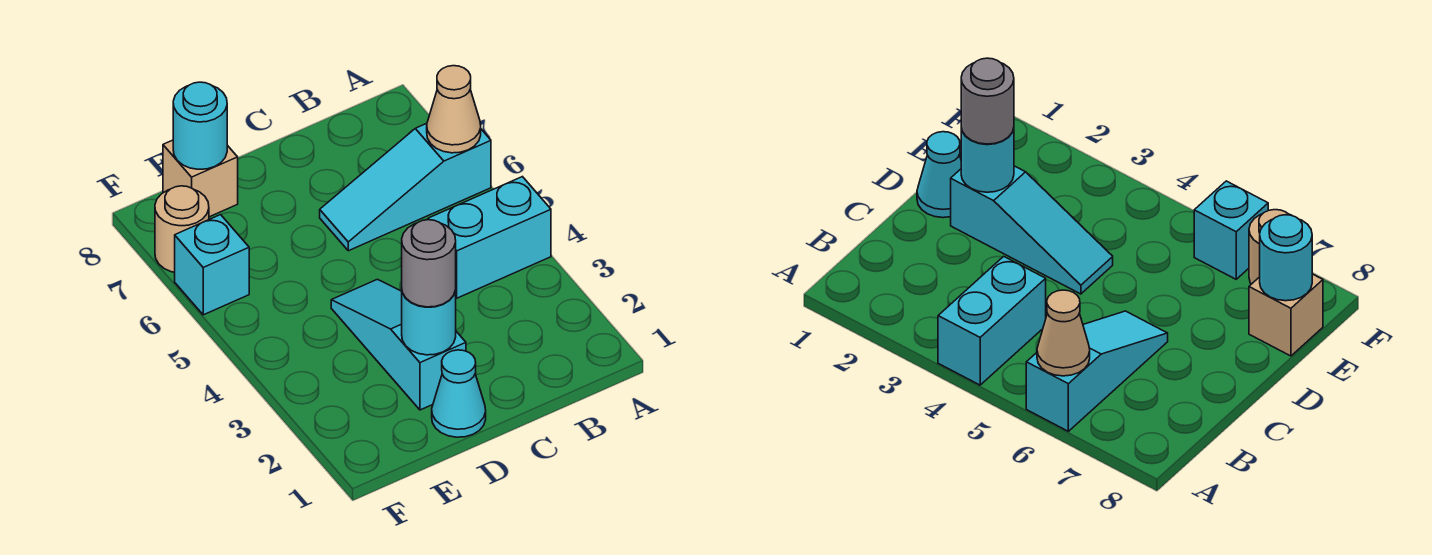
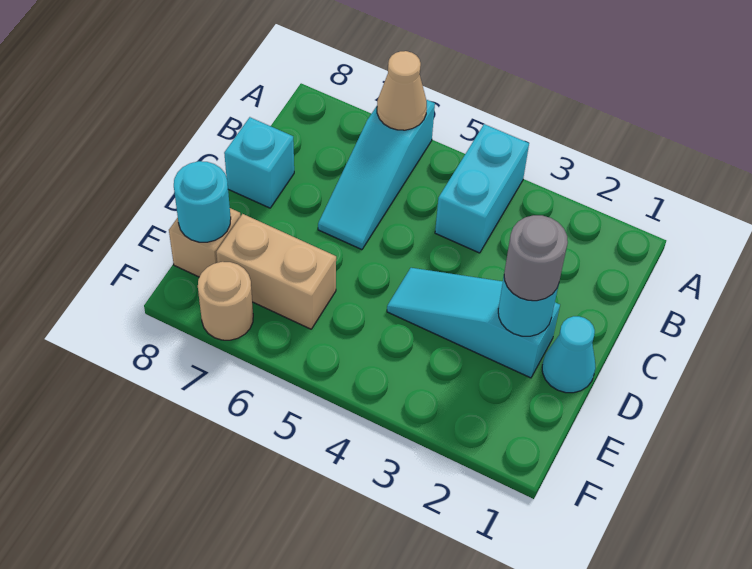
none -> tan brick E6:E7 level 1
cyan brick F6 level 1 -> cyan brick C8 level 1

